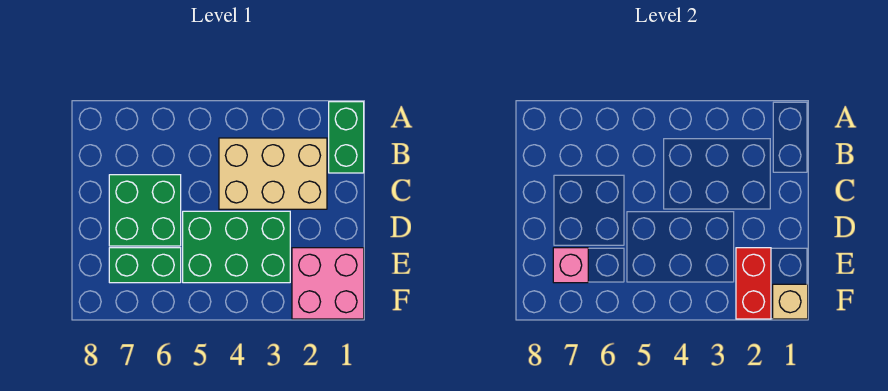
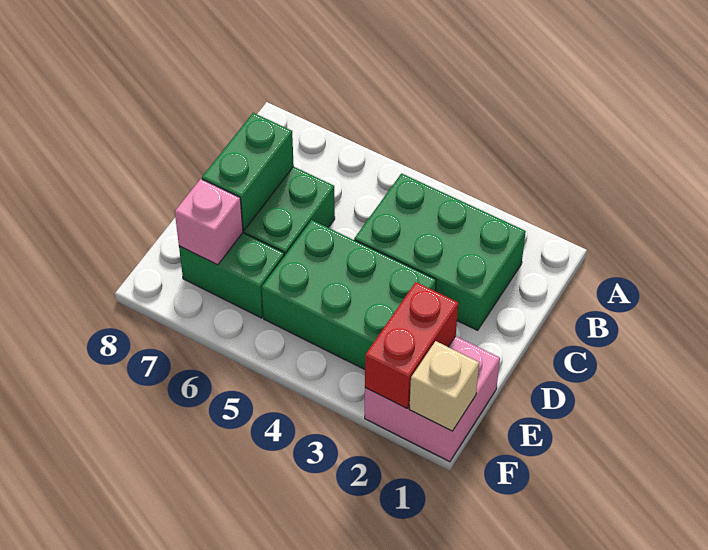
green brick A1:B1 level 1 -> green brick C7:D7 level 2
tan brick B2:C4 level 1 -> green brick B2:C4 level 1

